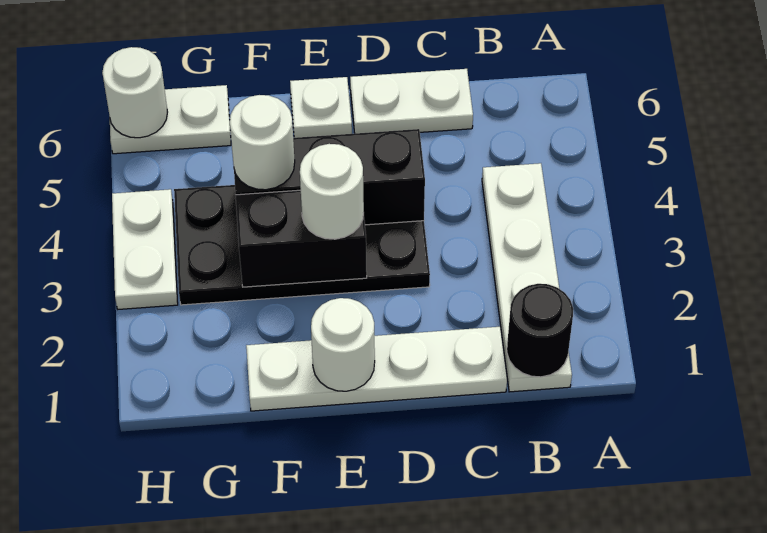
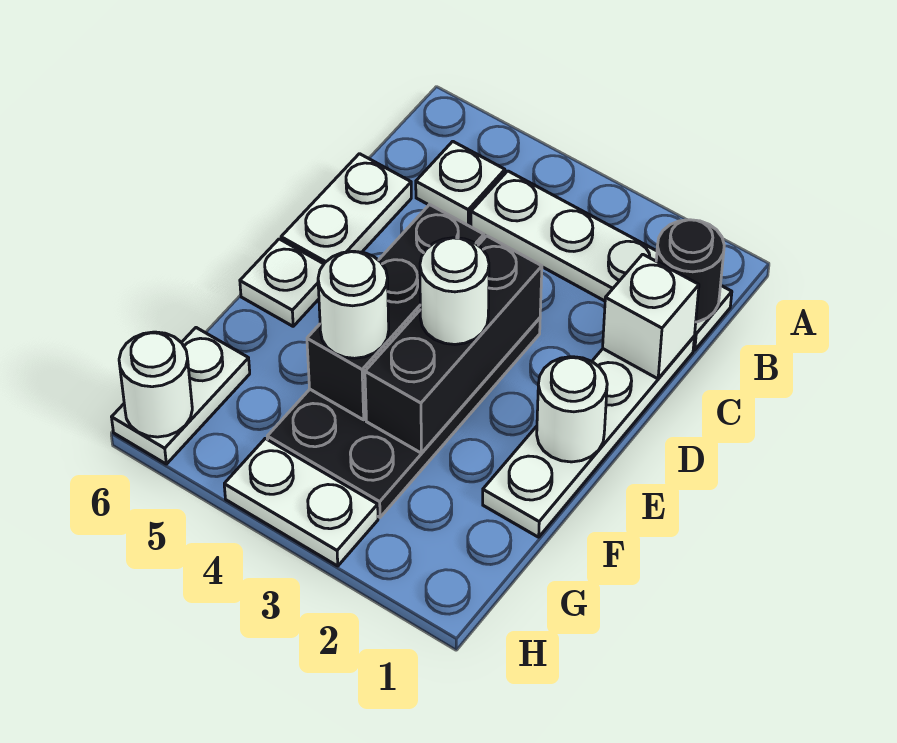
none -> white plate B5 level 1
none -> white brick C1 level 2
black brick E3:F3 level 2 -> black brick D3:F3 level 2

